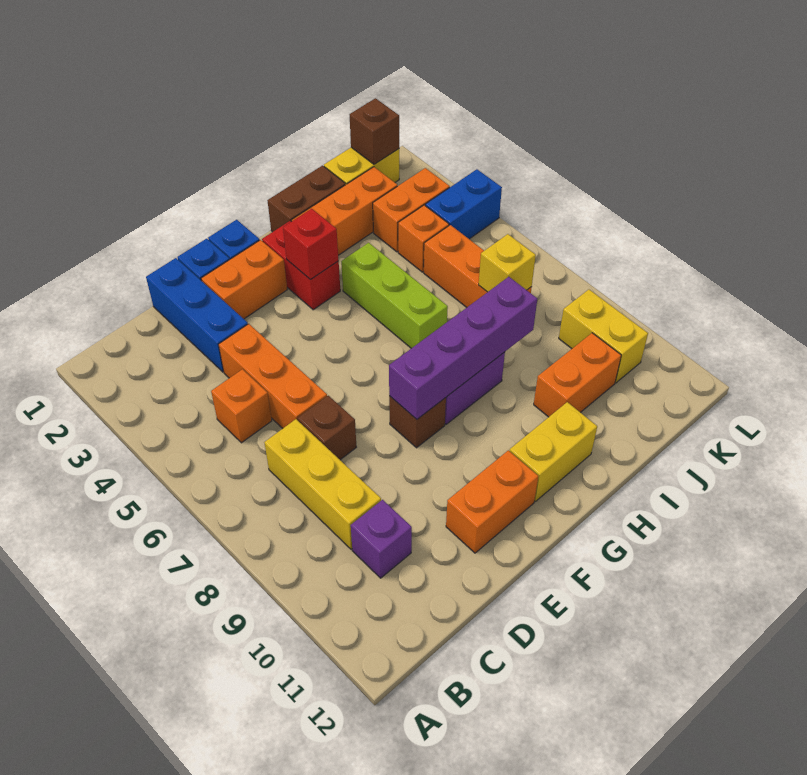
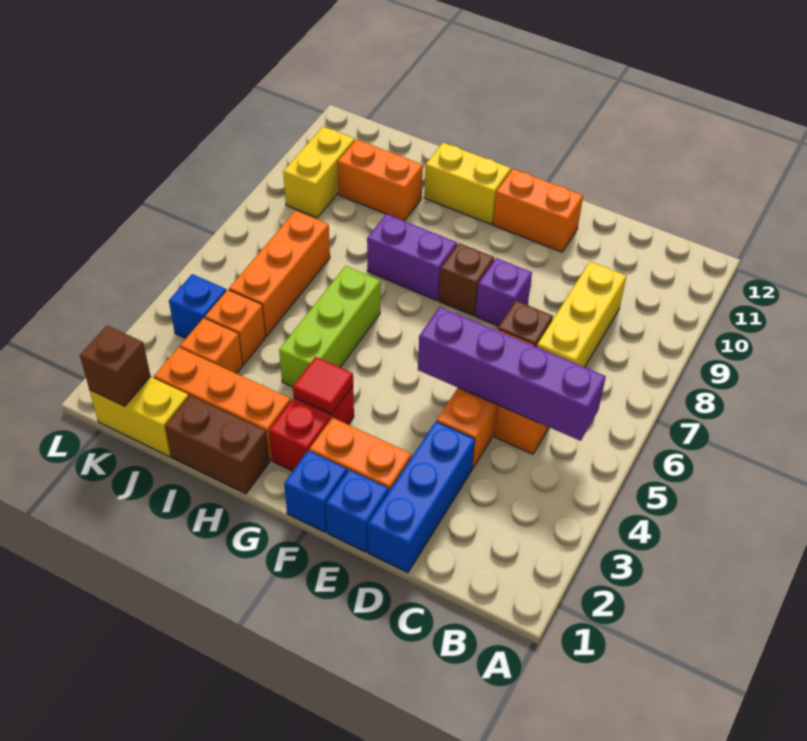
purple brick C10 level 1 -> purple brick E8 level 1
purple brick F8:I8 level 2 -> purple brick B5:E5 level 2
red brick G3 level 2 -> red tile G3 level 2
orange brick J3:K3 level 1 -> orange brick J3 level 1
yellow brick J7 level 2 -> none
blue brick K4:L4 level 1 -> blue brick K4 level 1

